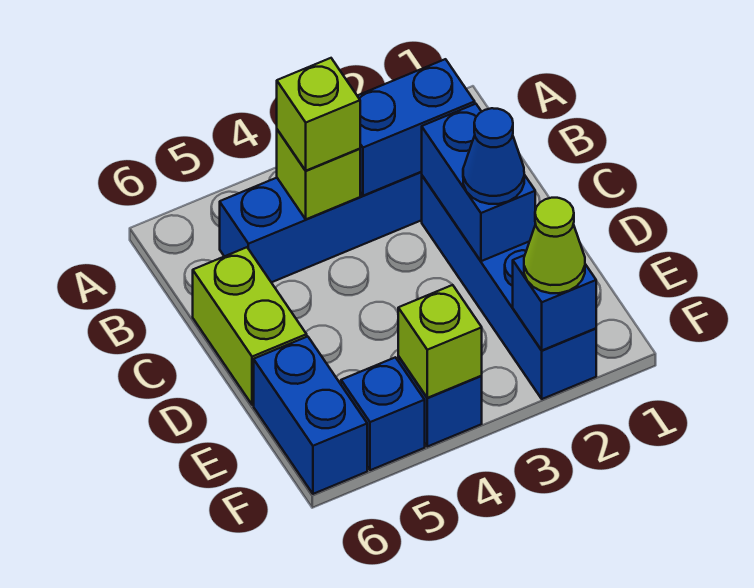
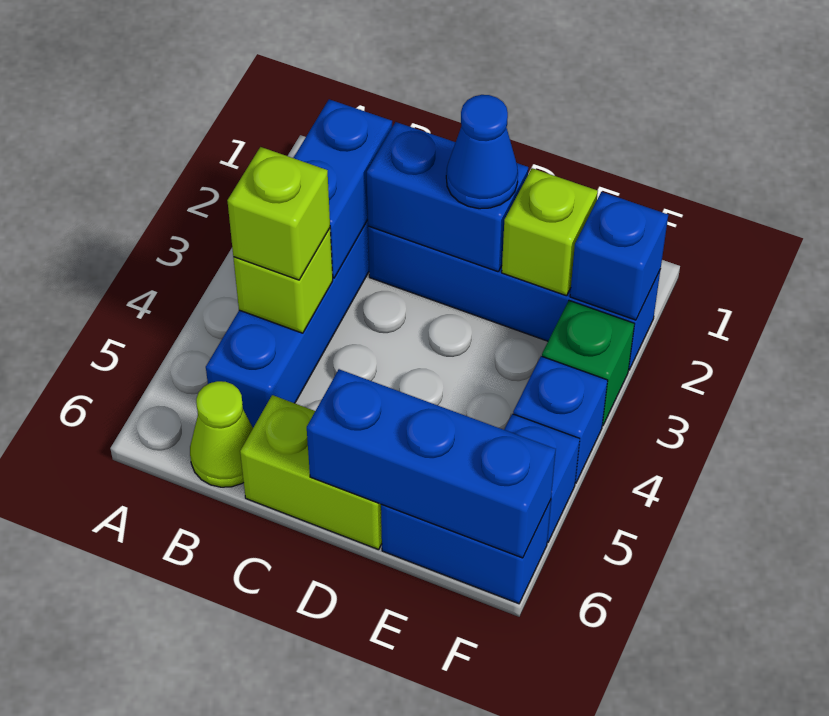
none -> blue brick D6:F6 level 2
lime cone F2 level 3 -> lime cone B6 level 1
none -> green brick F3 level 1
lime brick F4 level 2 -> lime brick E2 level 2

